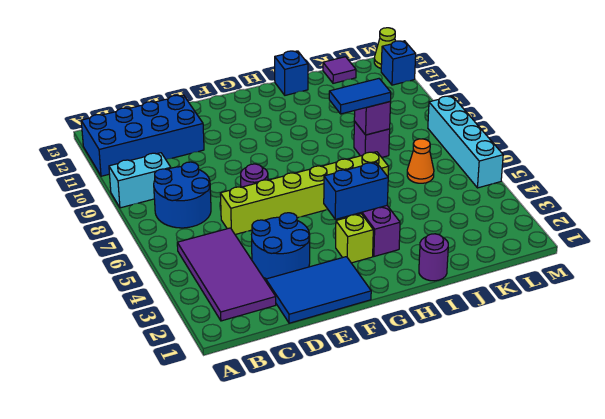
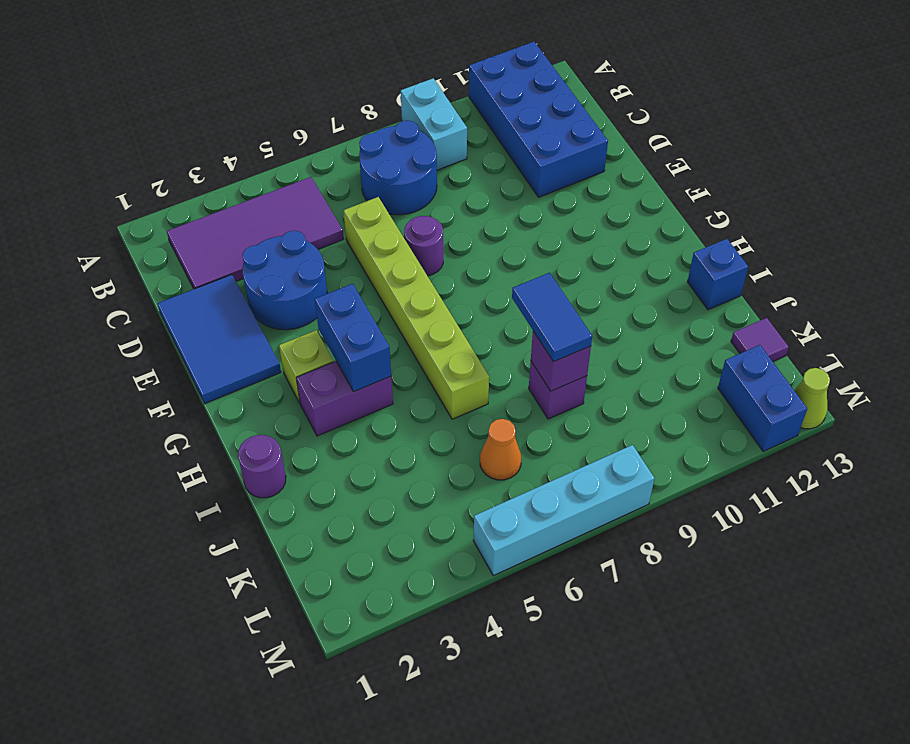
blue brick M12 level 1 -> blue brick L12:M12 level 1

